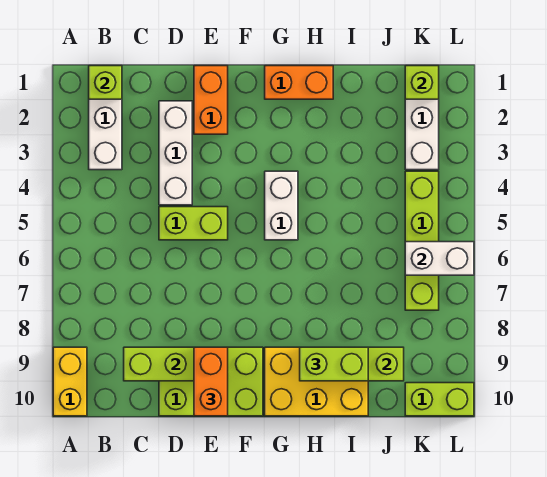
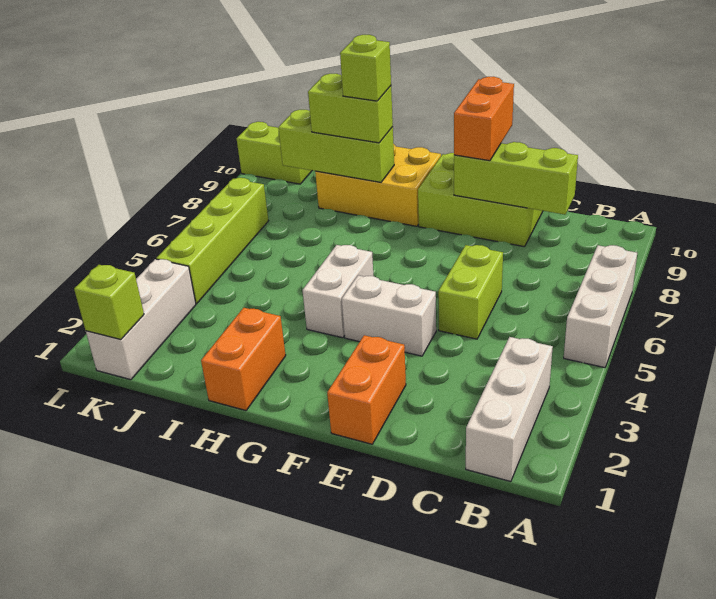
yellow brick A9:A10 level 1 -> none
lime brick B1 level 2 -> lime brick H9 level 4
white brick D2:D4 level 1 -> white brick A5:A7 level 1
lime brick D5:E5 level 1 -> lime brick D5:D6 level 1
orange brick G1:H1 level 1 -> orange brick H1:H2 level 1
white brick K6:L6 level 2 -> white brick E4:F4 level 1

